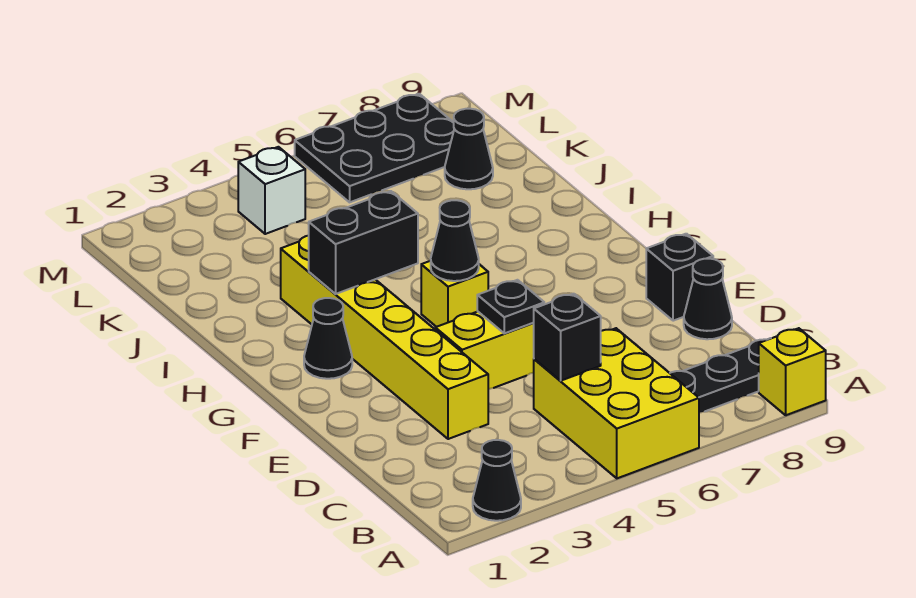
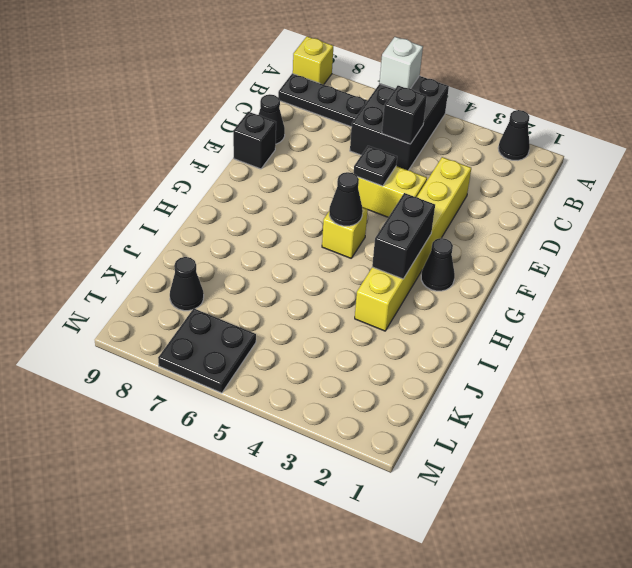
yellow brick A5:C6 level 1 -> black brick A5:C6 level 1
black brick H3:H4 level 2 -> black brick G3:H3 level 2
white brick L4 level 1 -> white brick A6 level 2
black plate L6:M8 level 1 -> black plate L6:M7 level 1

